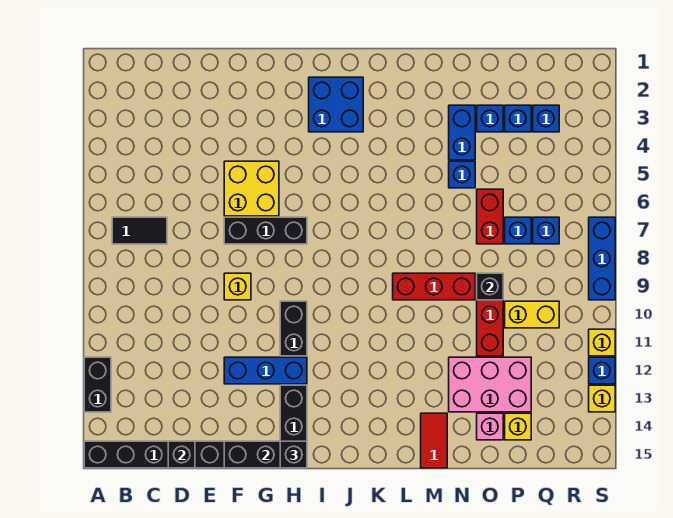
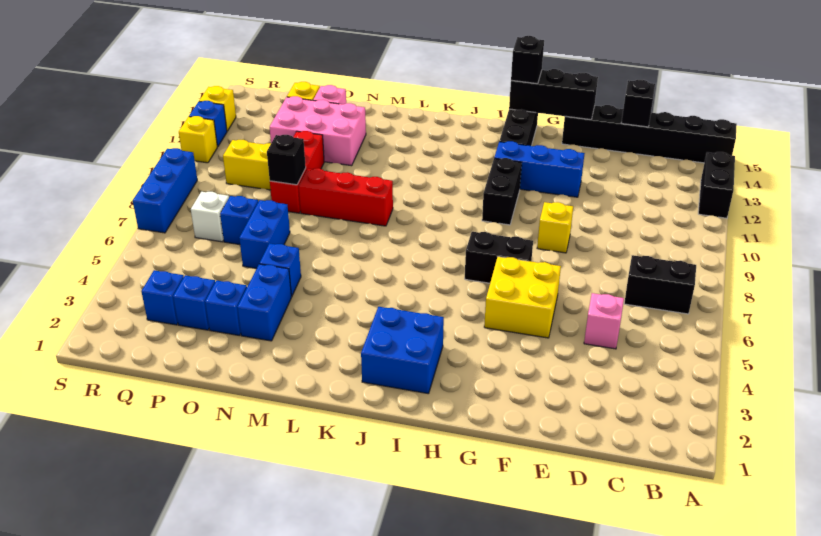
black tile B7:C7 level 1 -> black brick B7:C7 level 1
none -> pink brick D5 level 1
black brick F7:H7 level 1 -> black brick G7:H7 level 1
red tile M14:M15 level 1 -> none
red brick O6:O7 level 1 -> blue brick O6:O7 level 1
blue brick Q7 level 1 -> white brick Q7 level 1

